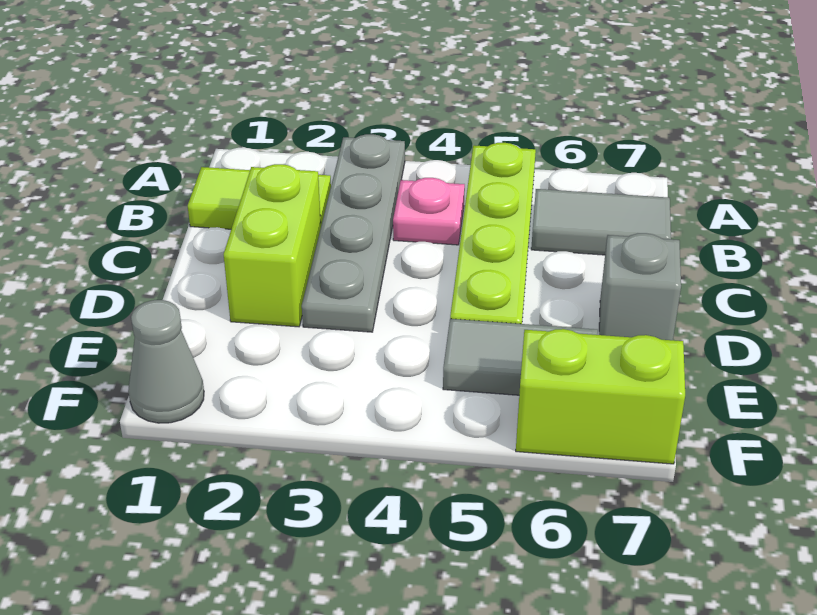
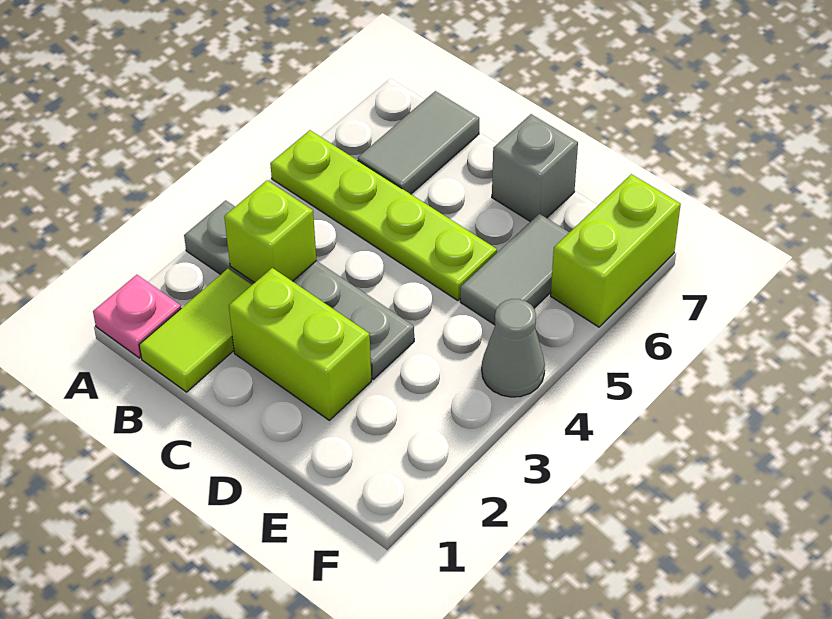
none -> lime brick B3 level 2
pink plate B4 level 1 -> pink plate A1 level 1
grey cone F1 level 1 -> grey cone F4 level 1

